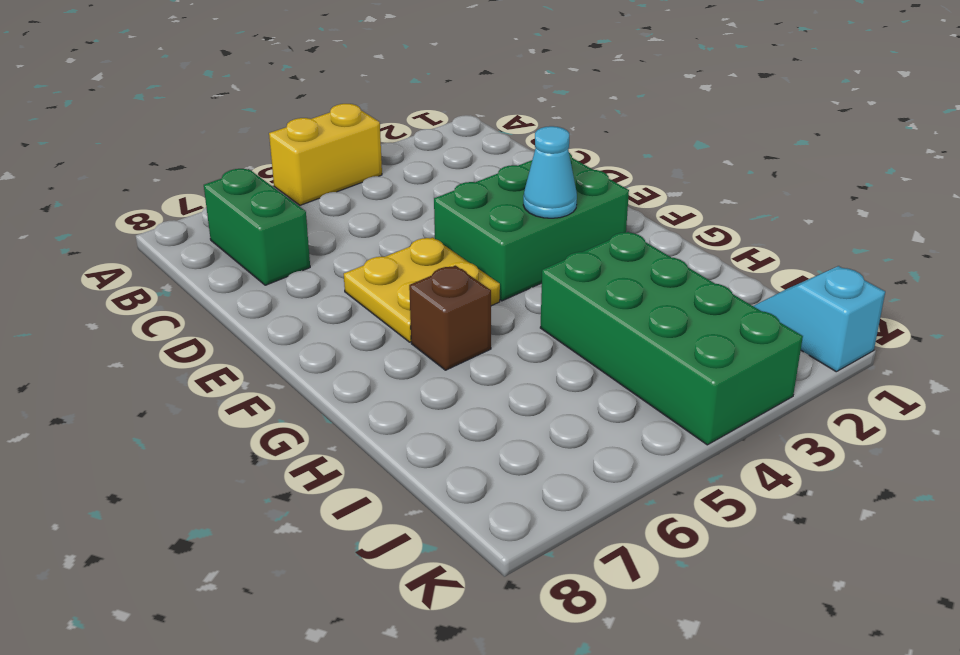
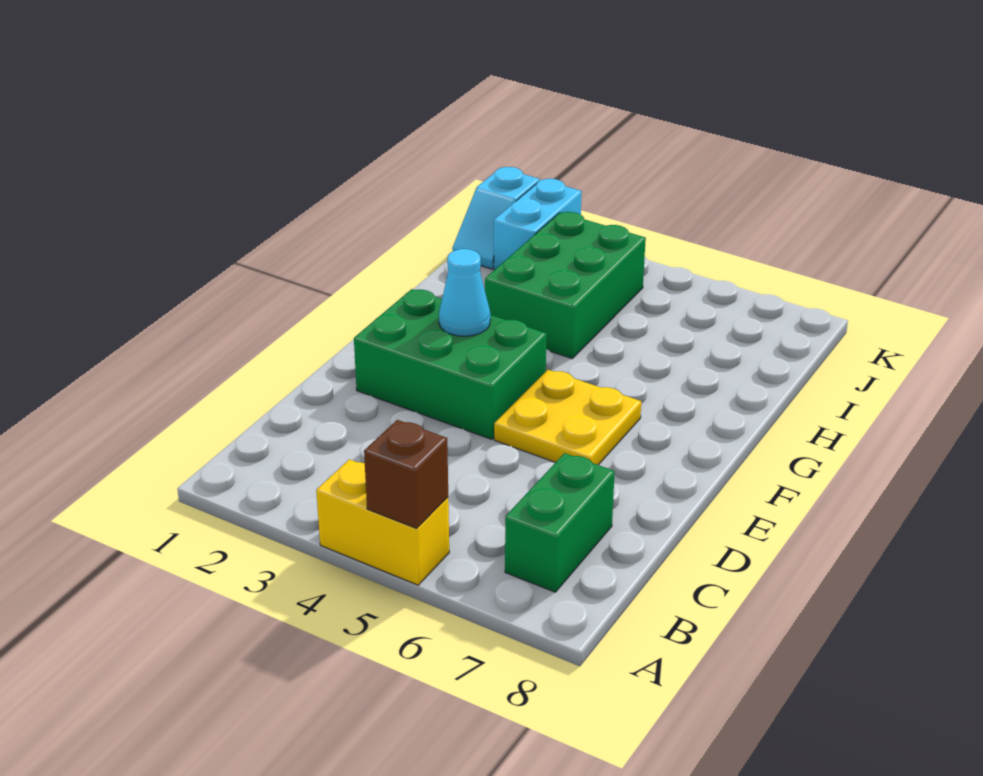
brown brick G6 level 1 -> brown brick A5 level 2
green brick H3:K4 level 1 -> green brick H3:J4 level 1
none -> cyan brick J2:K2 level 1

